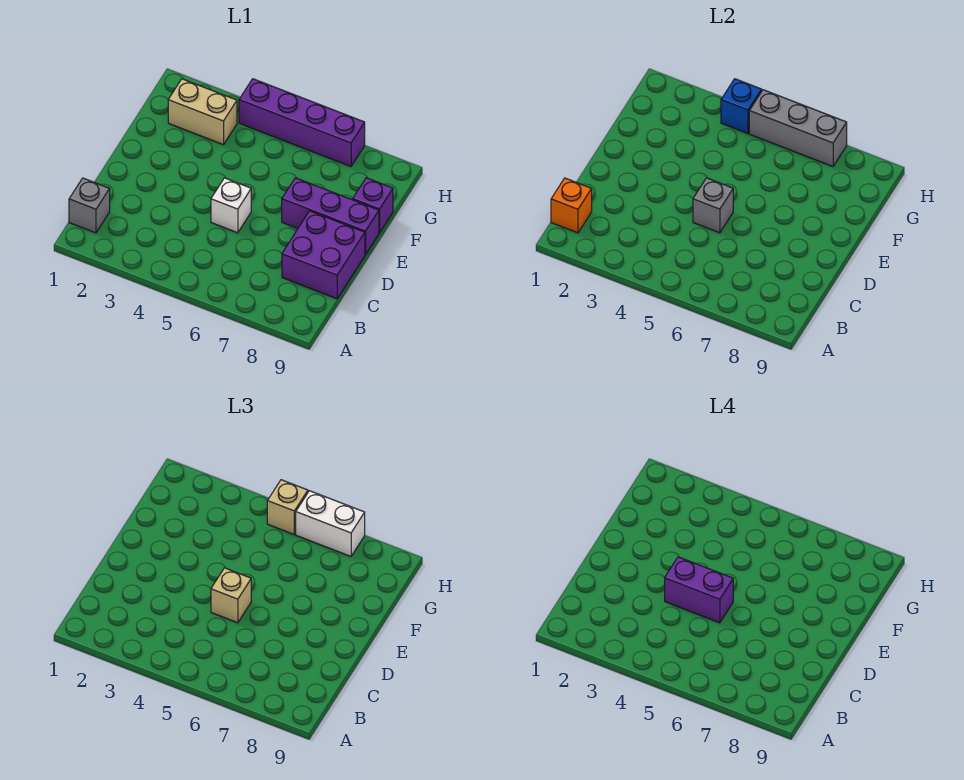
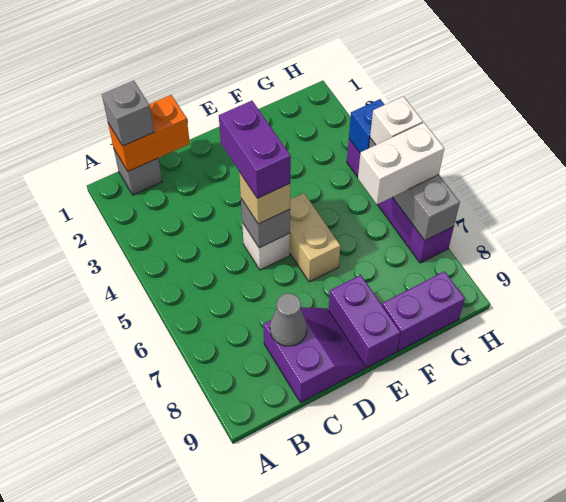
orange brick B1 level 2 -> orange brick B1:C1 level 2
none -> grey brick B1 level 3
purple brick C8:D9 level 1 -> purple slope C8:D9 level 1 top C
none -> grey cone C8 level 2
purple brick E7:E9 level 1 -> purple brick E8:E9 level 1
purple brick F9 level 1 -> purple brick F9:G9 level 1
tan brick G2:G3 level 1 -> tan brick E5:E6 level 1
tan brick H5 level 3 -> white brick H5 level 3
white brick H6:H7 level 3 -> white brick G6:H6 level 3

